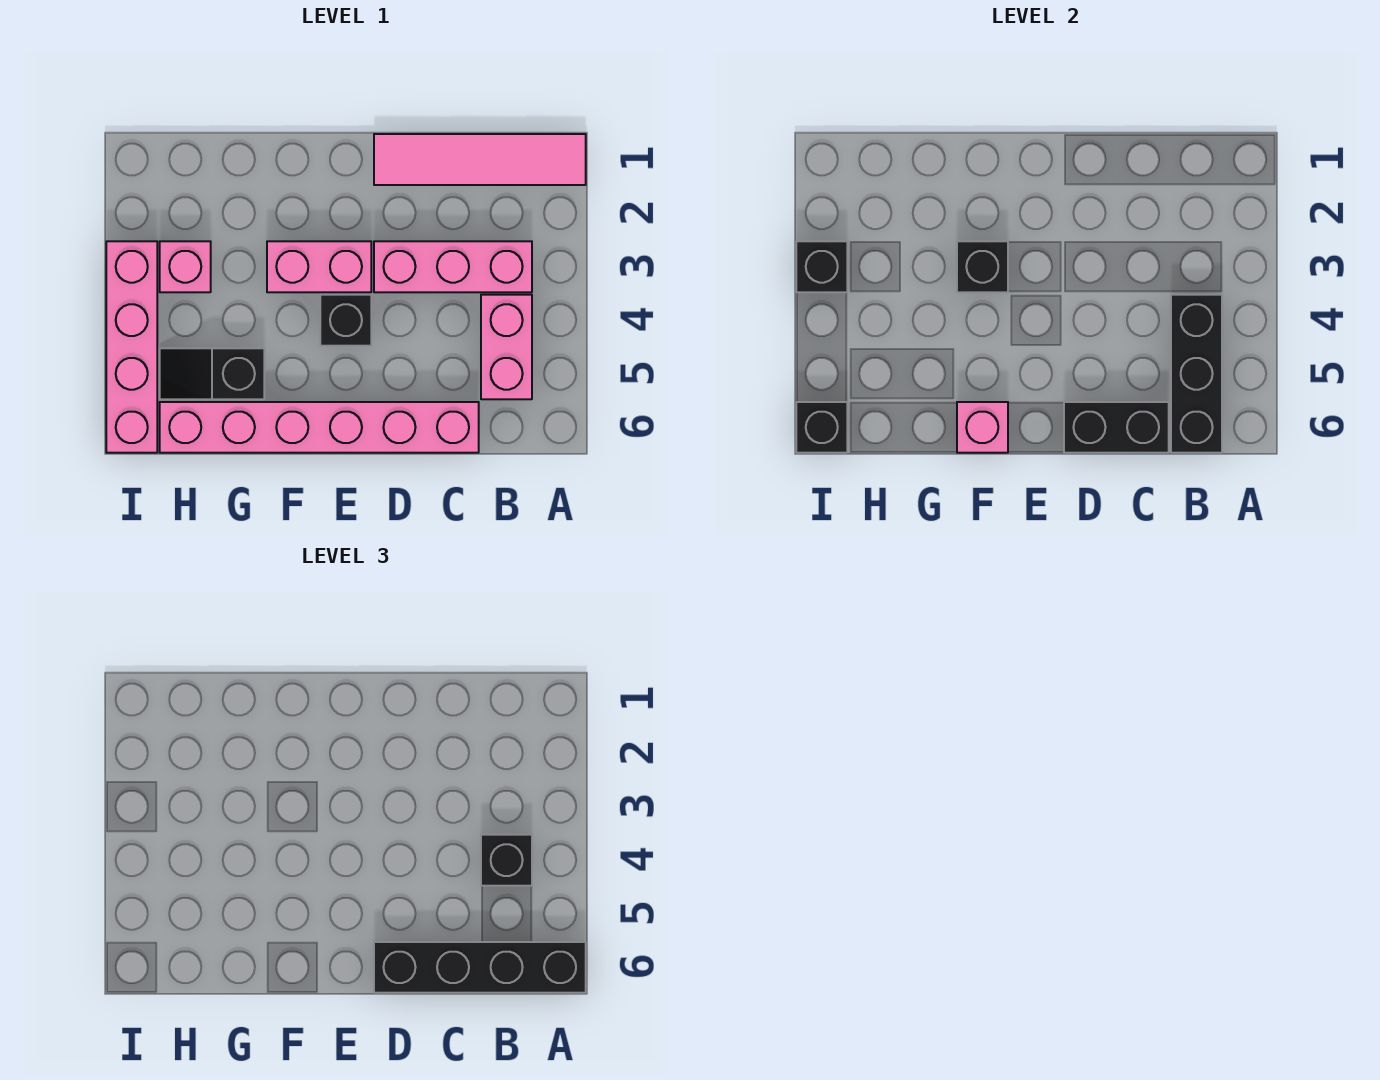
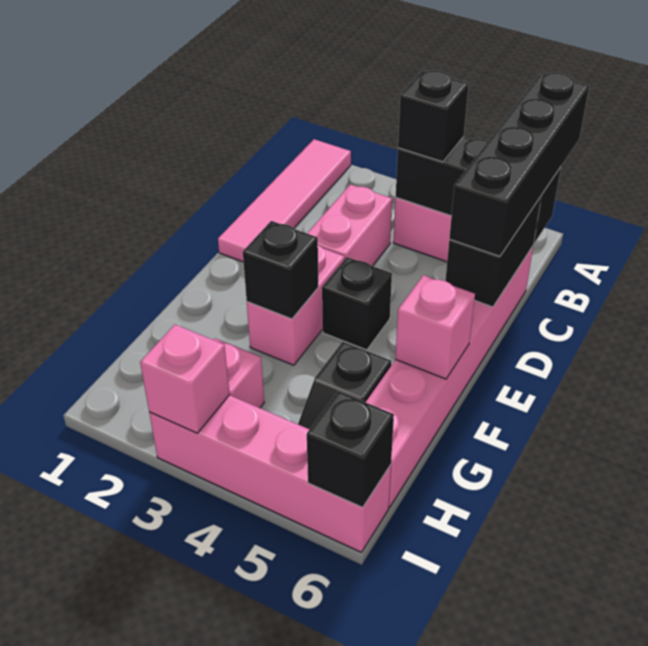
pink brick B3:D3 level 1 -> pink brick C3:D3 level 1
black brick I3 level 2 -> pink brick I3 level 2

